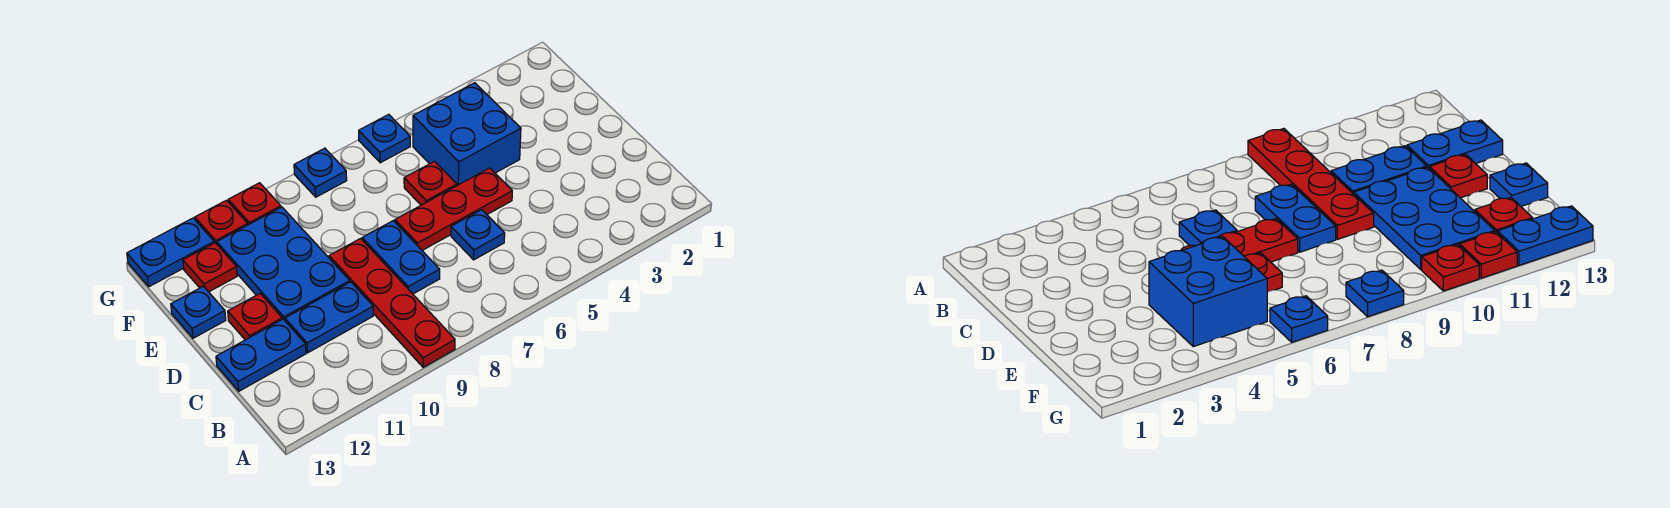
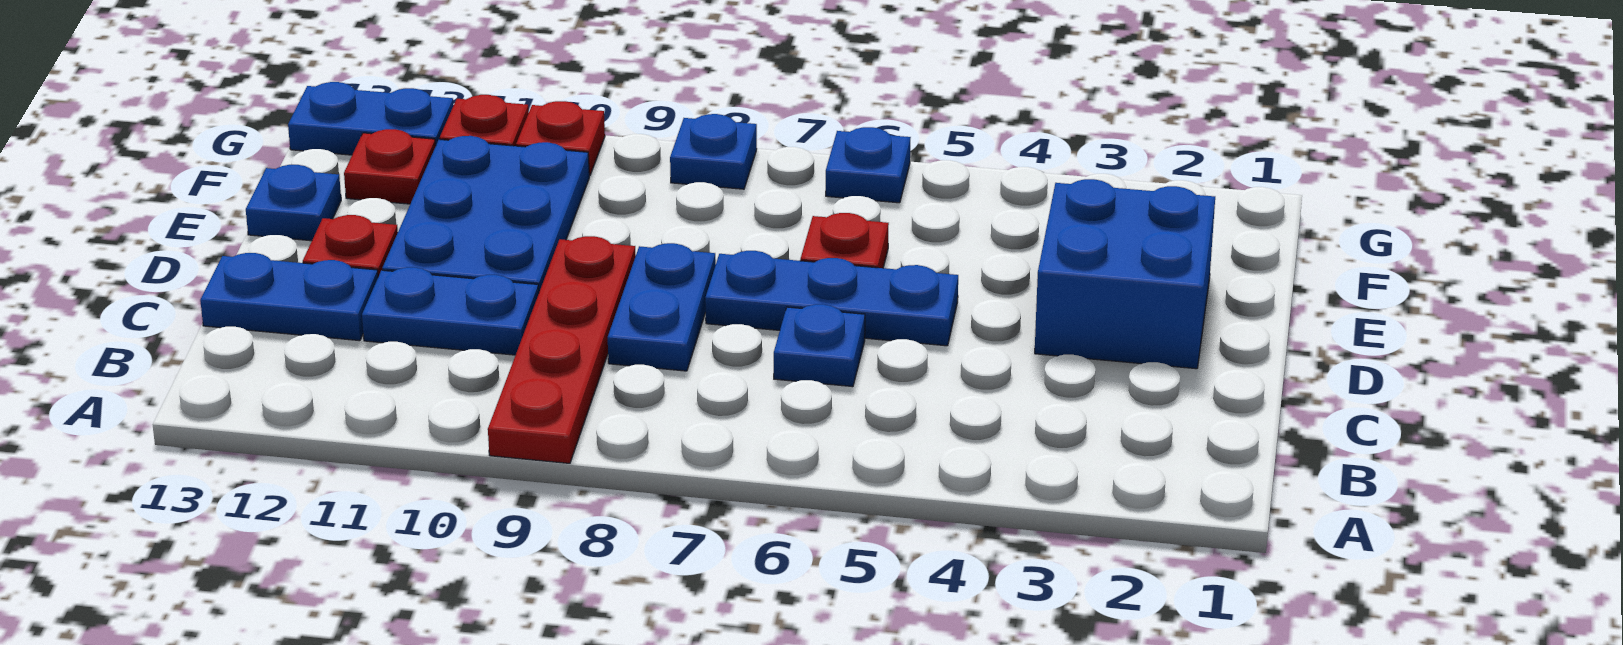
red plate D5:D7 level 1 -> blue plate D5:D7 level 1
blue brick E4:F5 level 1 -> blue brick D2:E3 level 1

